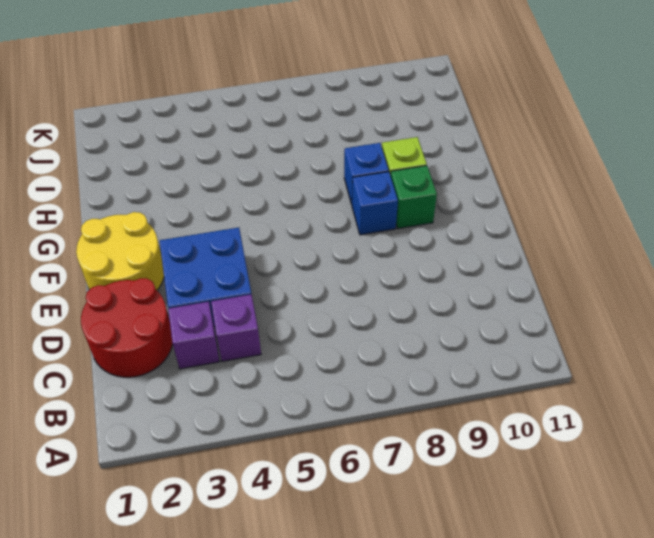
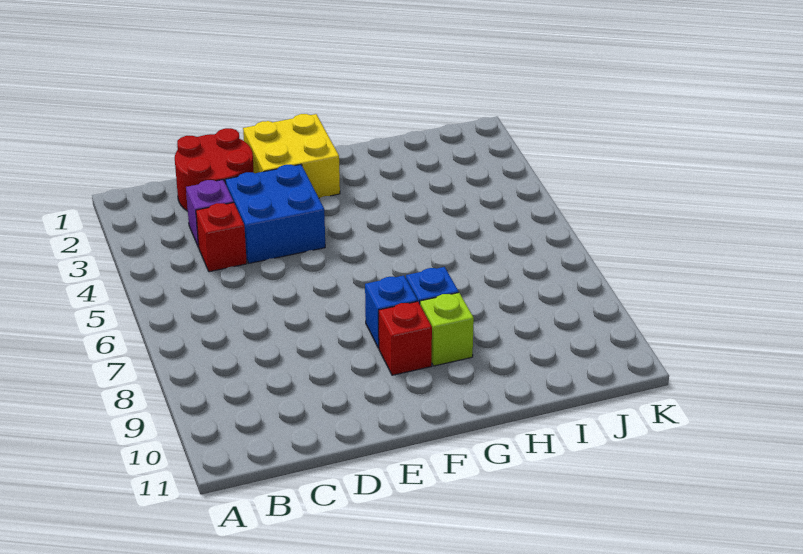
purple brick C4 level 1 -> red brick C4 level 1
yellow round brick E1:F2 level 1 -> yellow brick E1:F2 level 1
green brick F9 level 1 -> red brick F9 level 1

